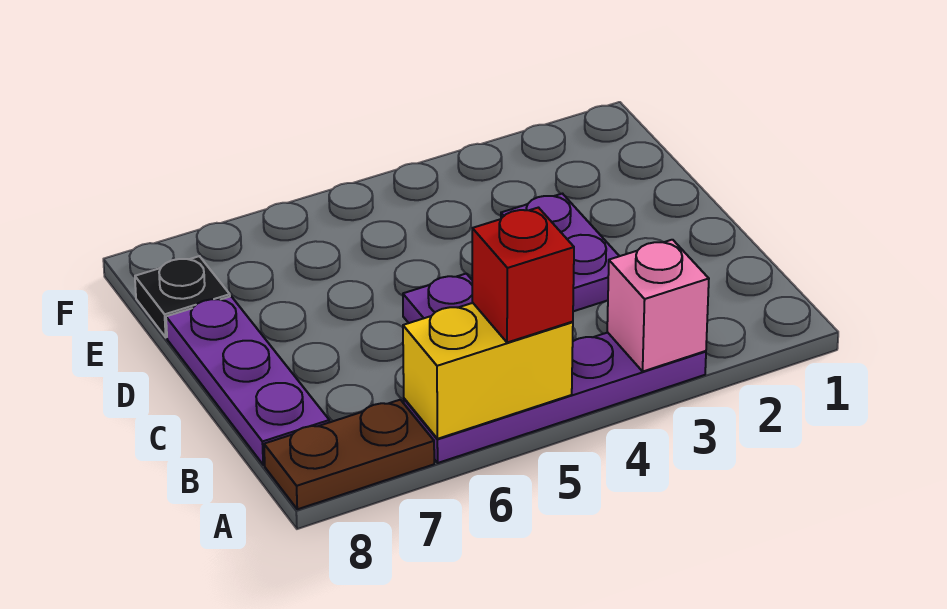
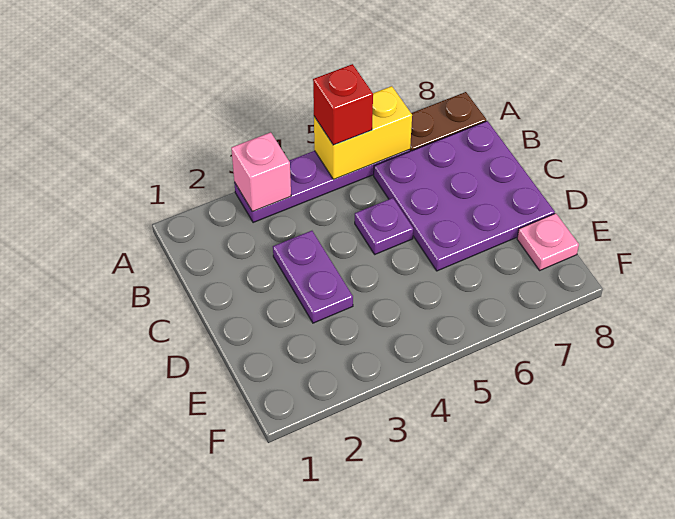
purple plate B8:D8 level 1 -> purple plate B6:D8 level 1
black plate E8 level 1 -> pink plate E8 level 1

